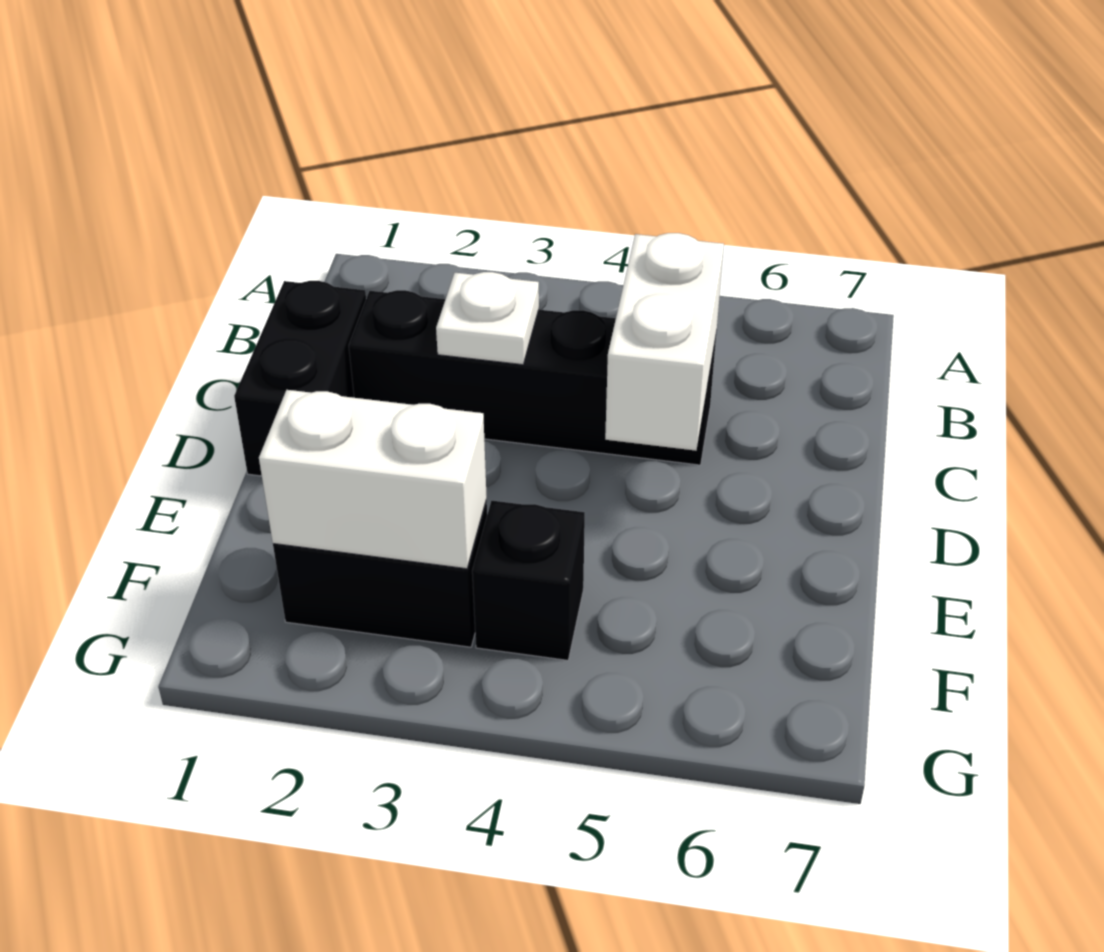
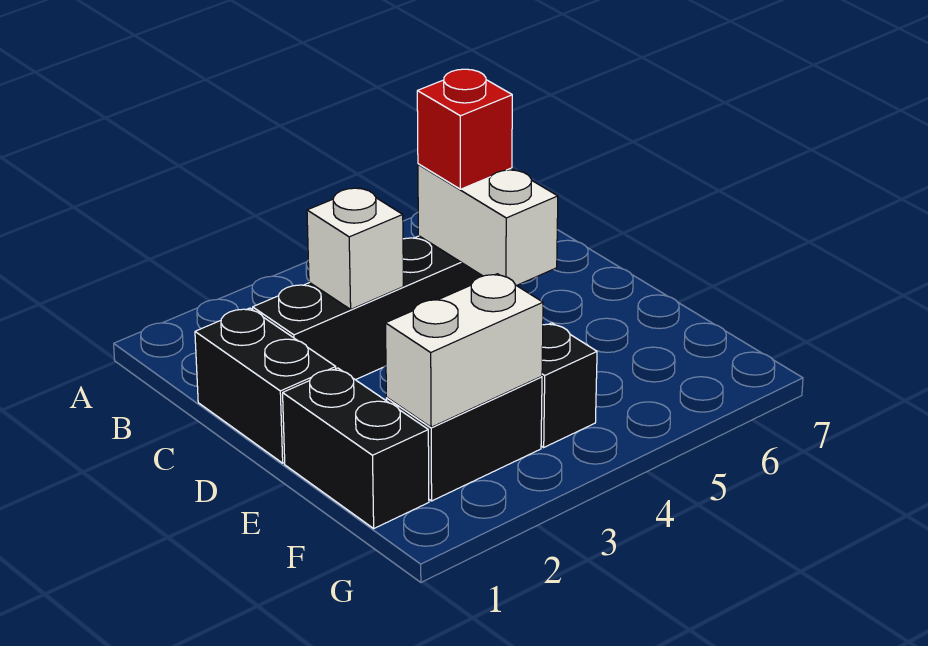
white plate C3 level 2 -> white brick C3 level 2
none -> red brick C5 level 3
none -> black brick E1:F1 level 1

